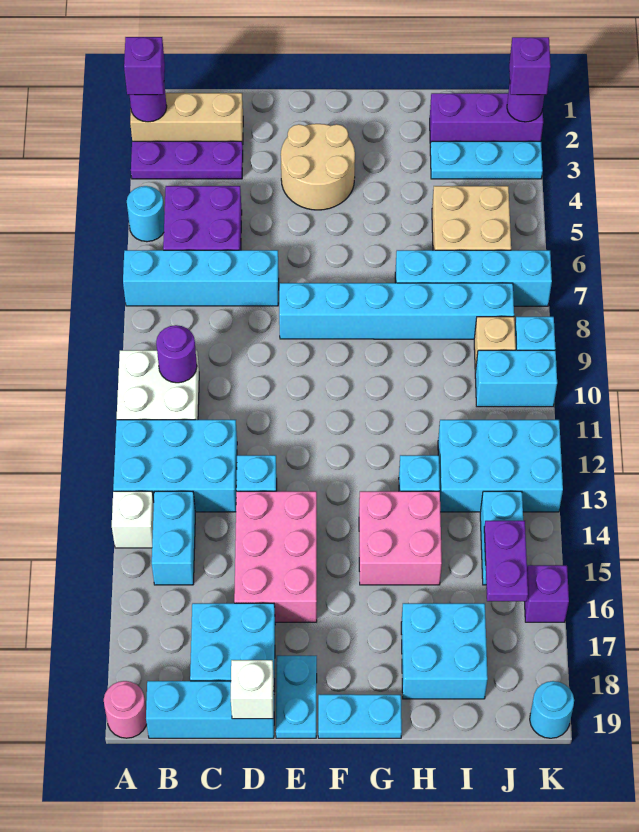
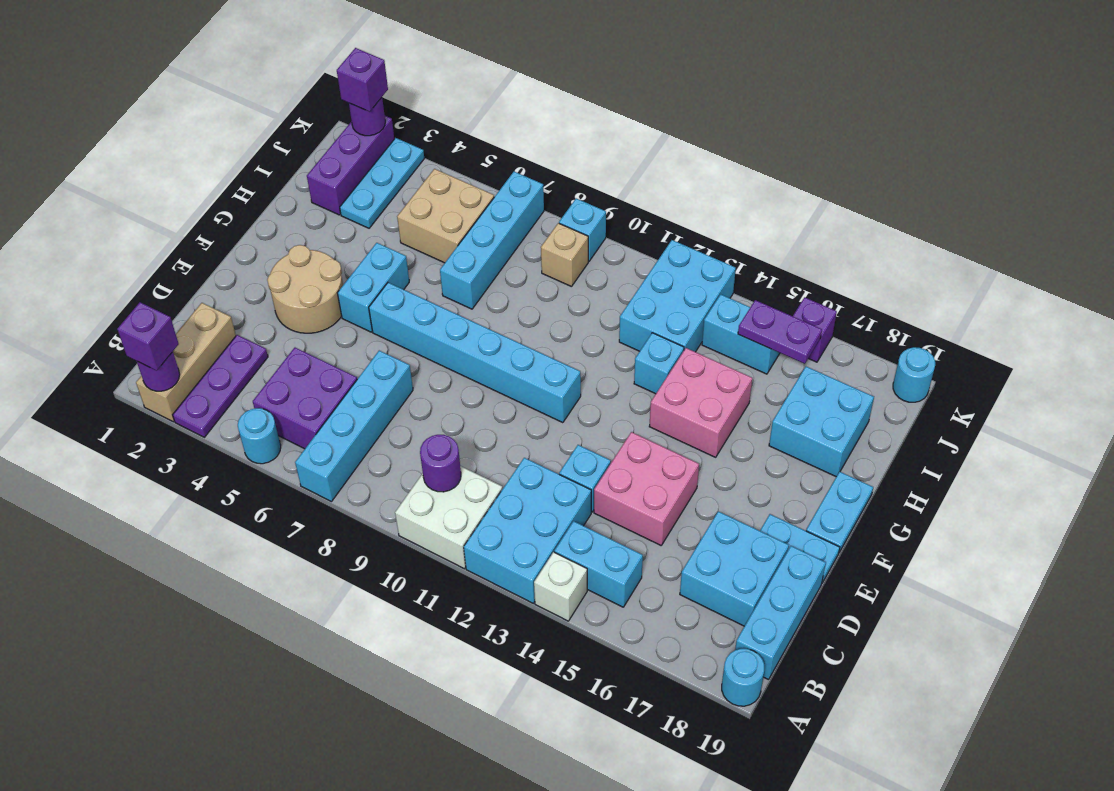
pink round brick A19 level 1 -> cyan round brick A19 level 1
pink brick D14:E16 level 1 -> pink brick D14:E15 level 1
white brick D19 level 2 -> none
cyan brick E8:J8 level 1 -> cyan brick F6:F11 level 1
cyan brick J10:K10 level 1 -> cyan brick F5:G5 level 1

